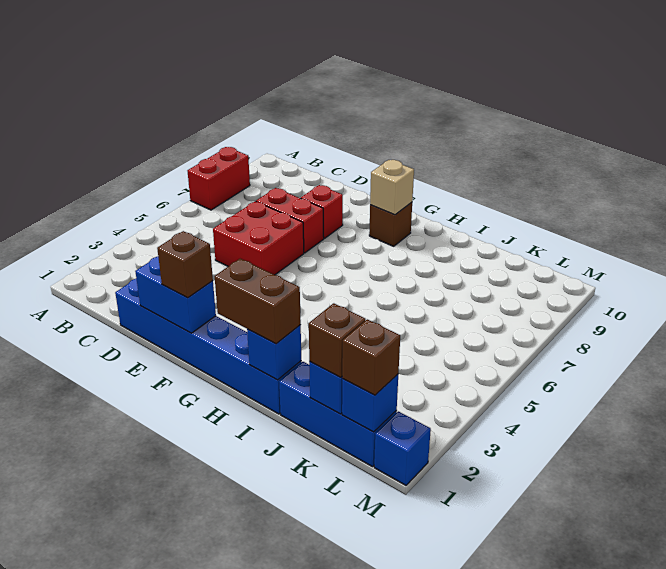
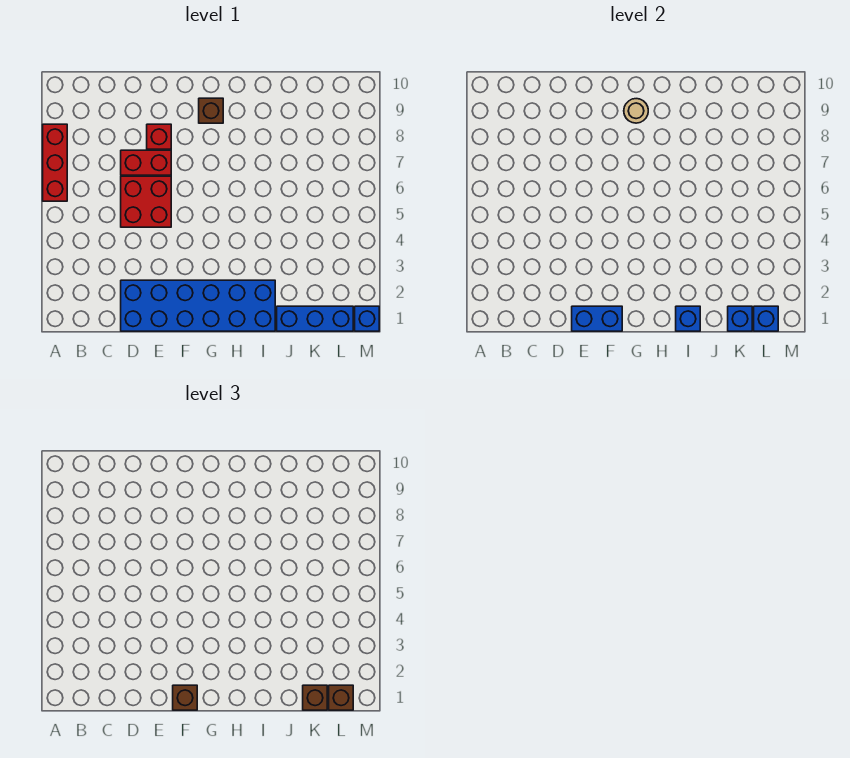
red brick A7:A8 level 1 -> red brick A6:A8 level 1
blue brick D1:I1 level 1 -> blue brick D1:I2 level 1
tan brick G9 level 2 -> tan round brick G9 level 2
brown brick H1:I1 level 3 -> none

